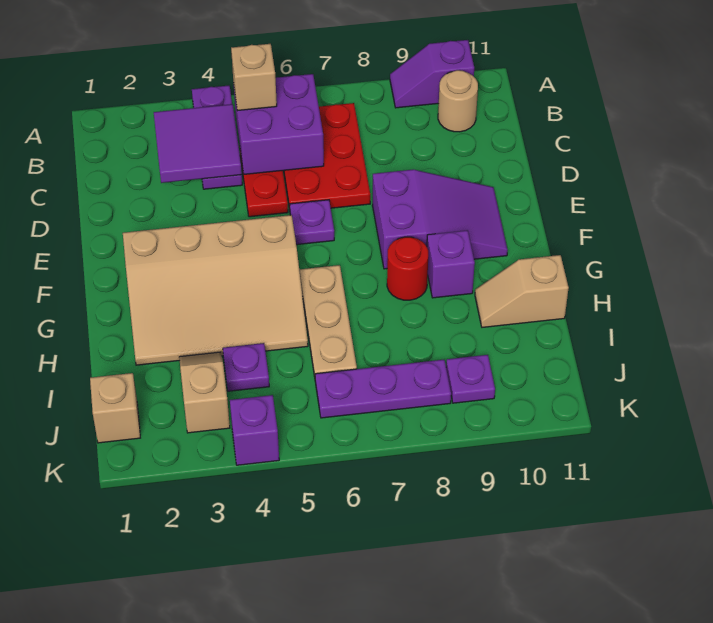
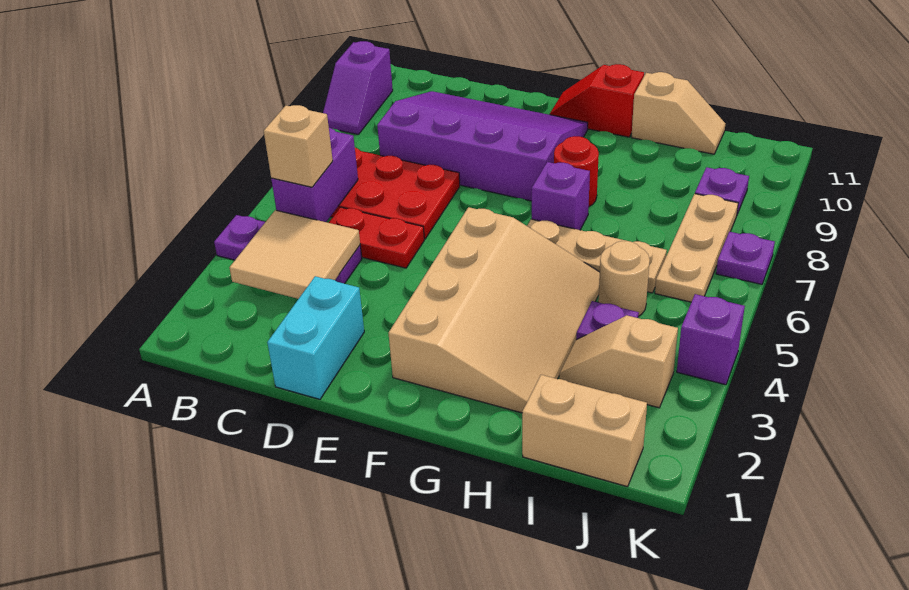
purple tile B3:C4 level 2 -> tan tile B3:C4 level 2
purple brick B5:C6 level 2 -> purple brick B5:B6 level 2
tan round brick B10 level 1 -> tan round brick I5 level 1
none -> cyan brick D1:D2 level 1
purple plate E6 level 1 -> purple plate K7 level 1
purple slope E8:F10 level 1 top 8 -> purple slope C8:F10 level 1 top 8
none -> red slope F11:G11 level 1 top G
purple brick G9 level 1 -> purple brick G7 level 1
tan slope H10:H11 level 1 top 11 -> tan slope H11:I11 level 1 top H
tan brick J1 level 1 -> tan brick I1:J1 level 1
purple plate J6:J8 level 1 -> tan plate J6:J8 level 1

